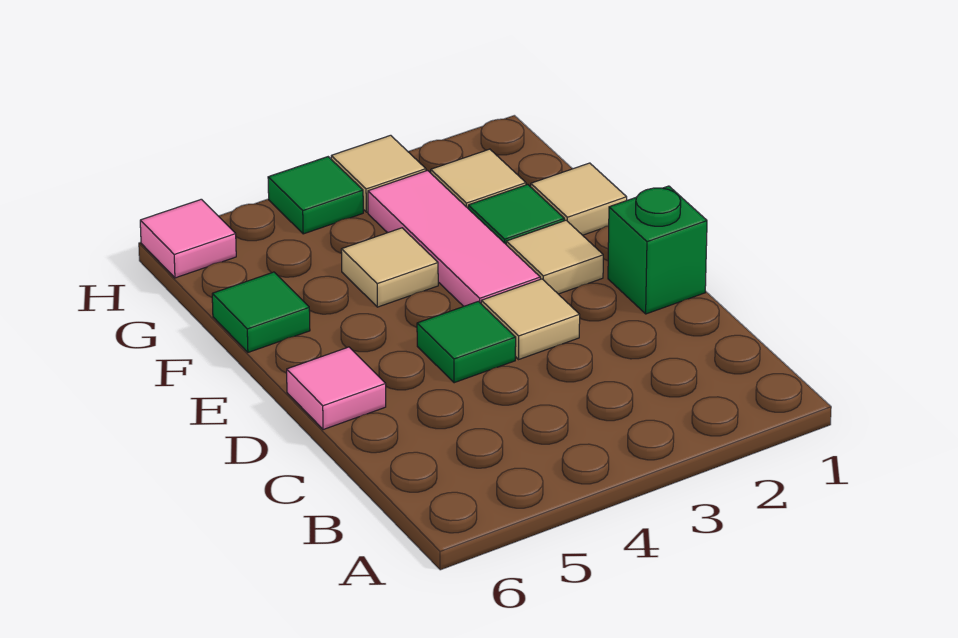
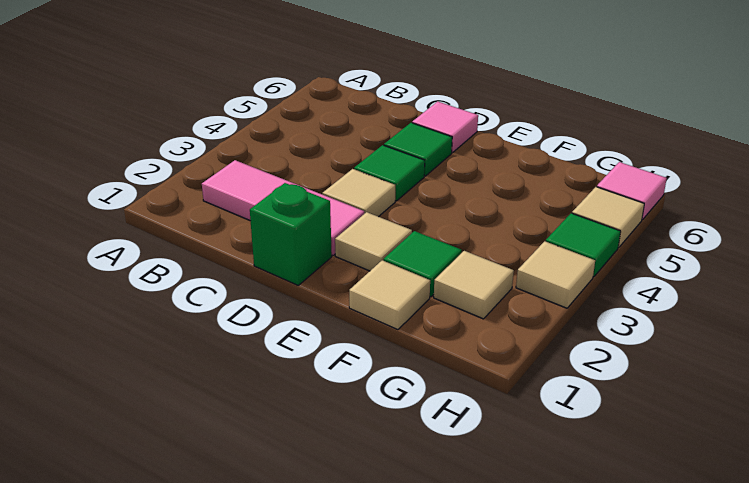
pink tile E3:G3 level 1 -> pink tile B2:D2 level 1
tan tile F4 level 1 -> tan tile H5 level 1
green tile F6 level 1 -> green tile D5 level 1

